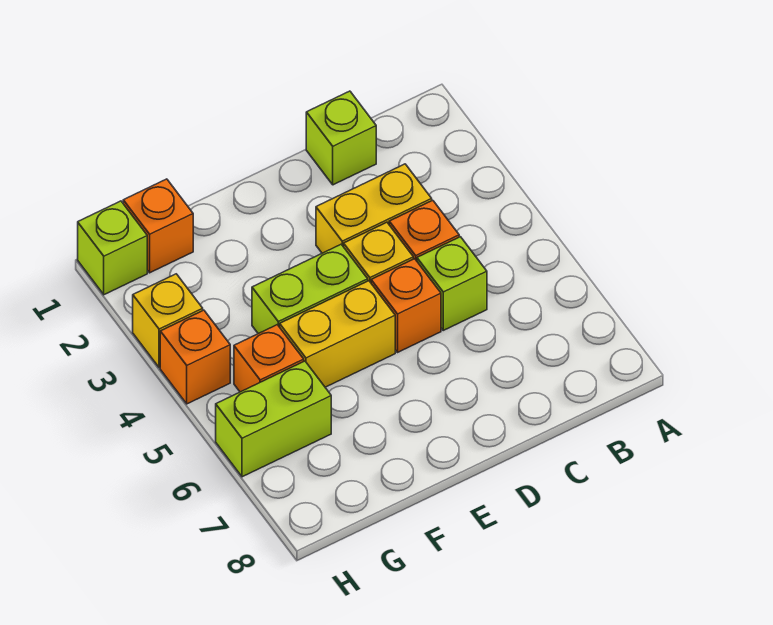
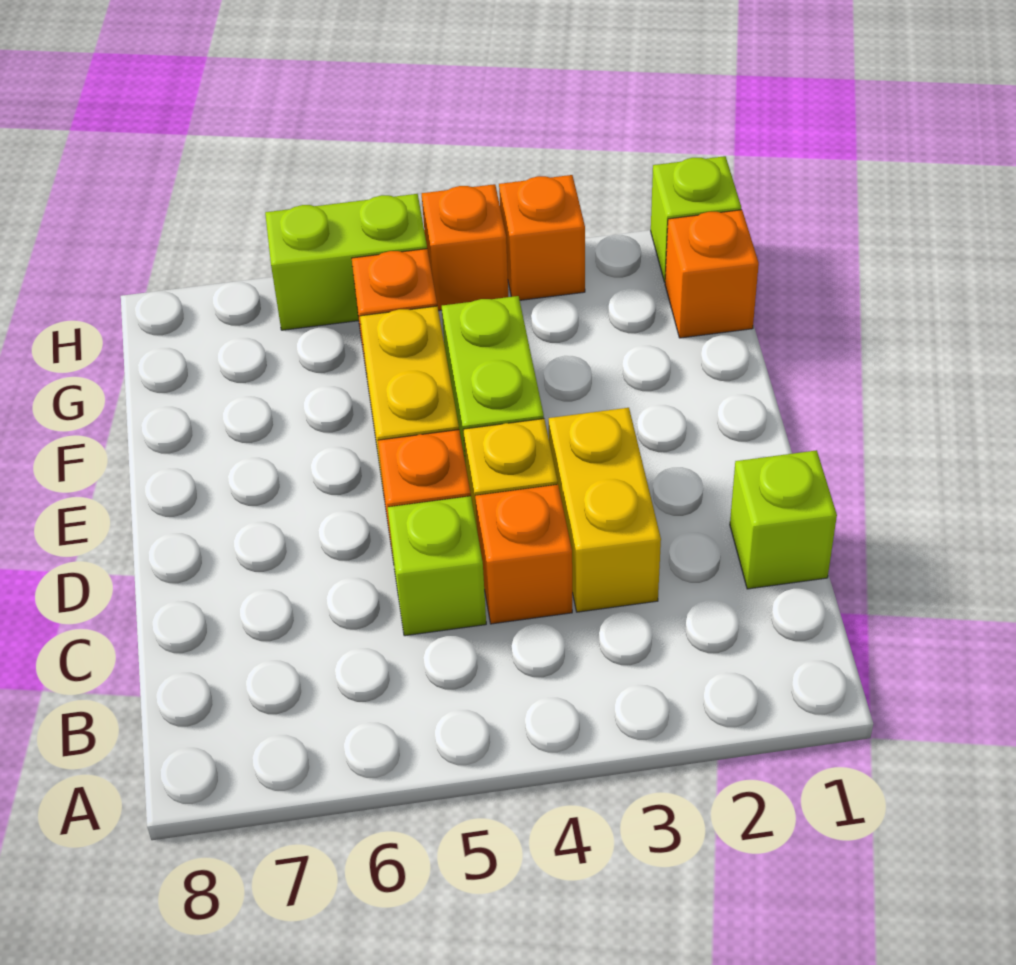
lime brick G6:H6 level 1 -> lime brick H5:H6 level 1
yellow brick H3 level 1 -> orange brick H3 level 1

